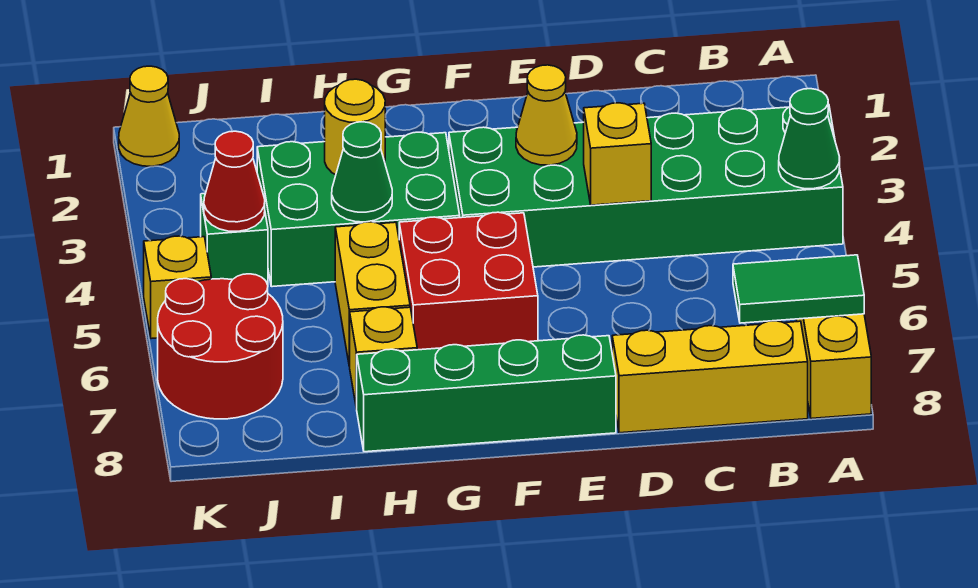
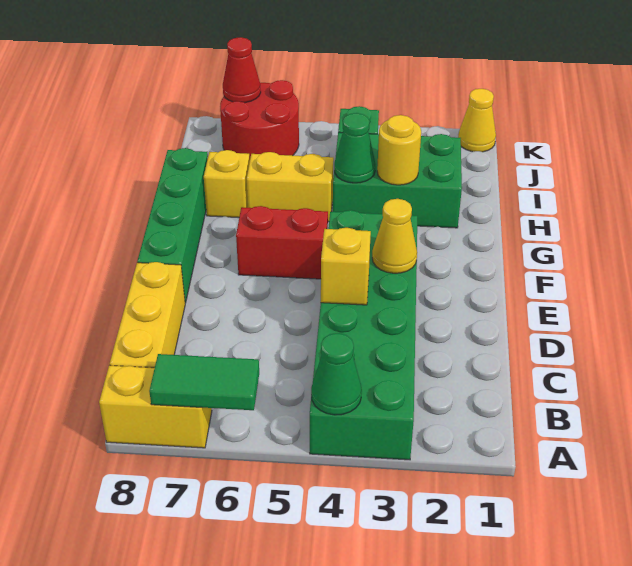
green tile A7:B7 level 2 -> green tile A6:A7 level 2
red brick F5:G6 level 1 -> red brick F5:F6 level 1
green brick G3:I4 level 1 -> green brick H2:I4 level 1
red cone J4 level 2 -> red cone K7 level 2
yellow brick K5 level 1 -> none

